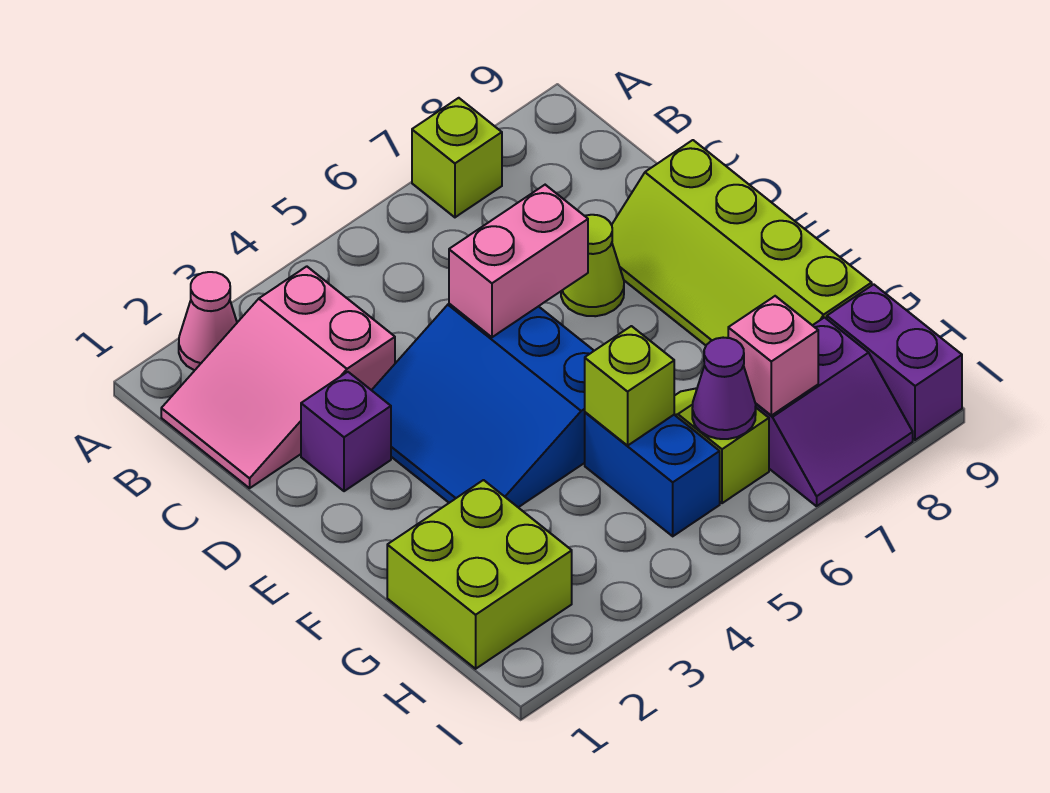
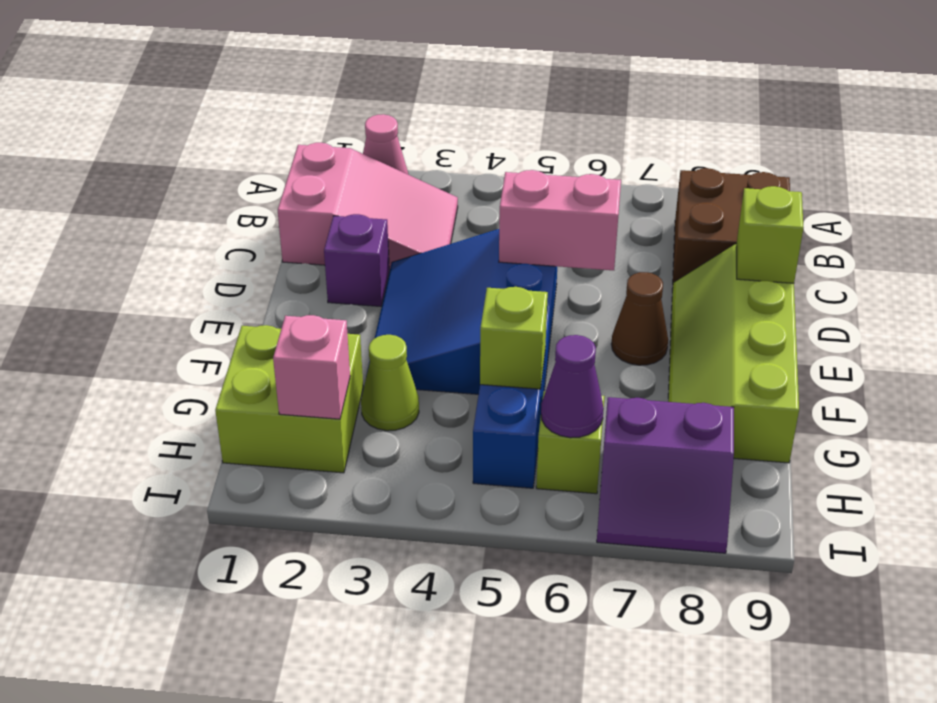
lime brick A7 level 1 -> lime brick D9 level 2
pink slope B1:C3 level 1 top 3 -> pink slope B1:C3 level 1 top 1
none -> brown brick B8:C9 level 1
lime cone D7 level 1 -> lime cone G3 level 1
none -> brown cone E7 level 1
pink brick H7 level 2 -> pink brick H2 level 2
purple brick H9:I9 level 1 -> none

